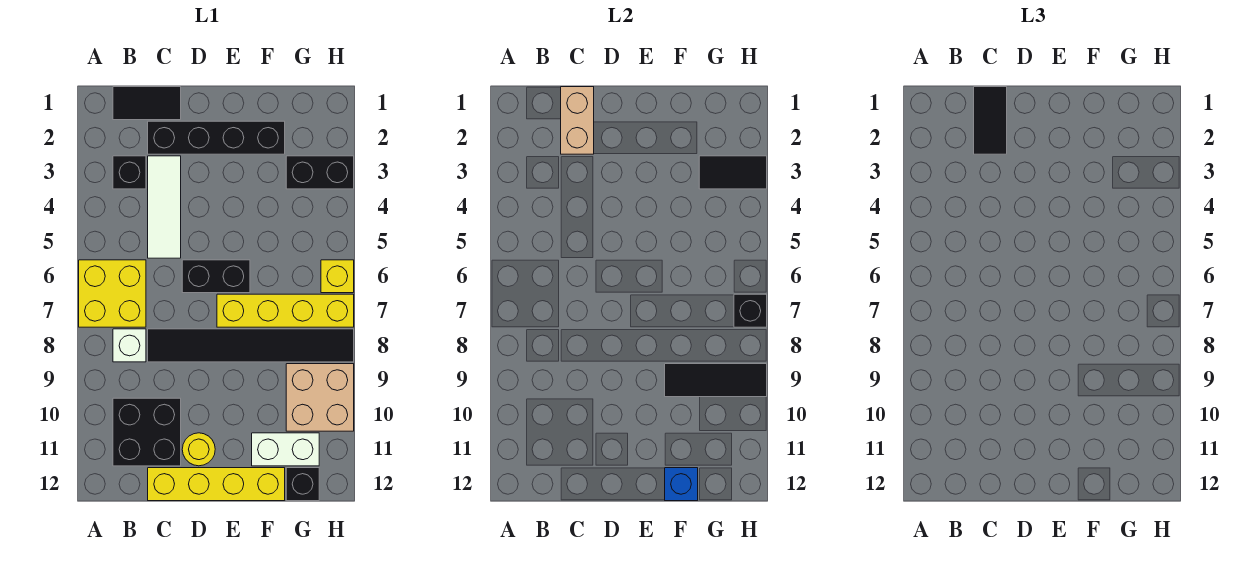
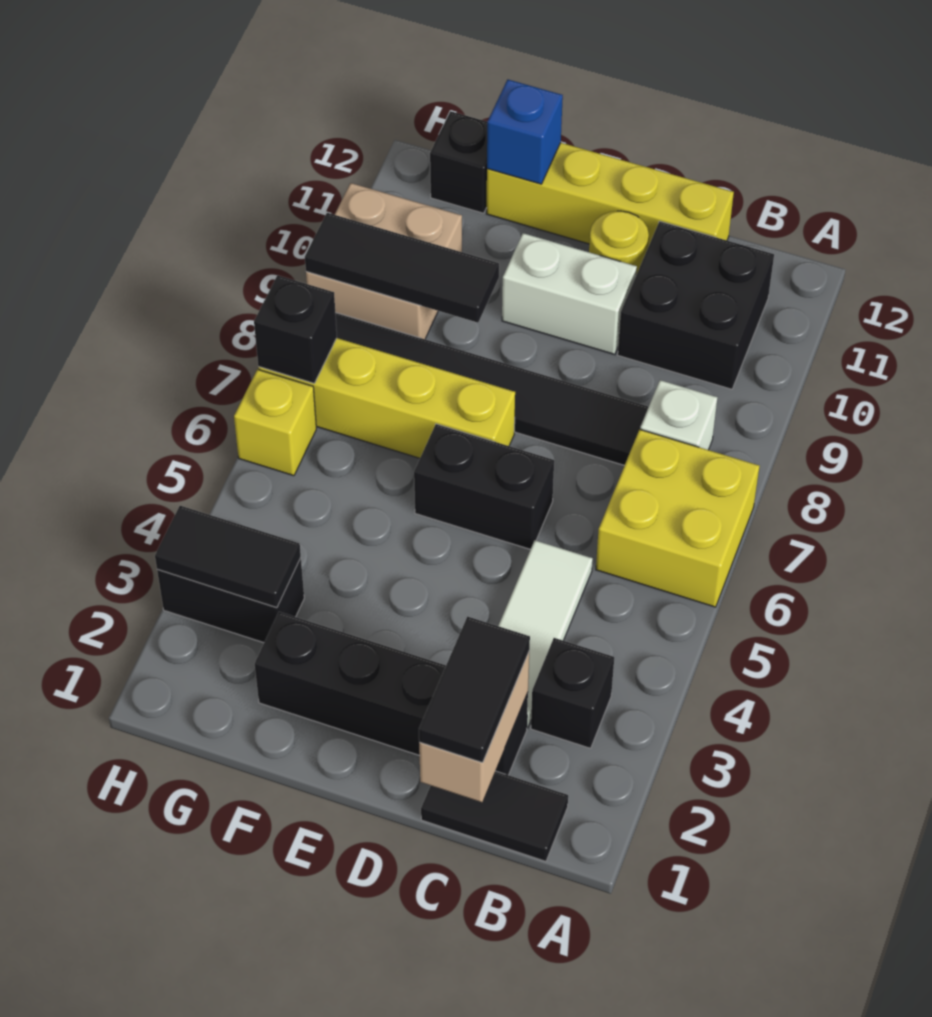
white brick F11:G11 level 1 -> white brick D10:E10 level 1

